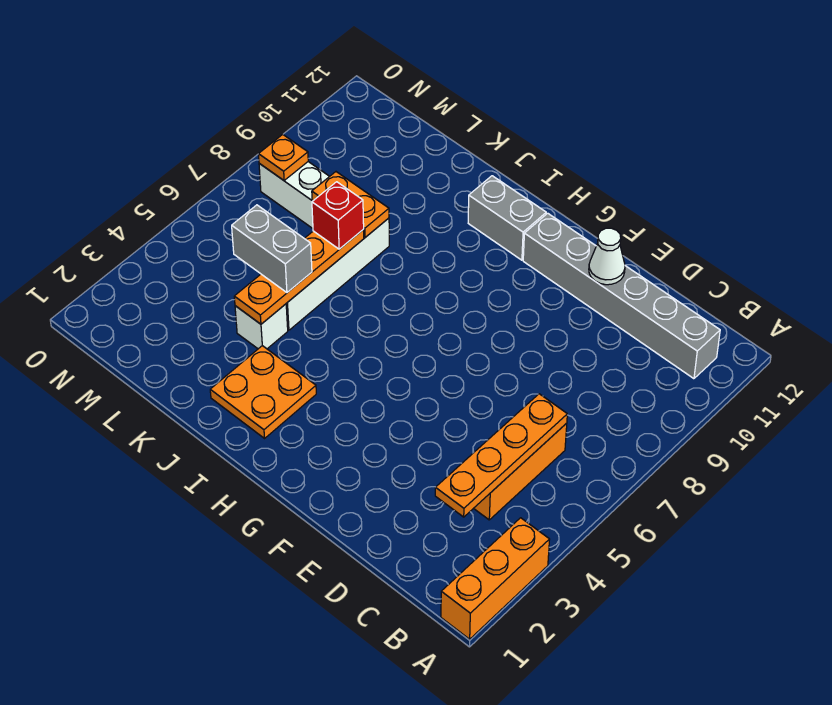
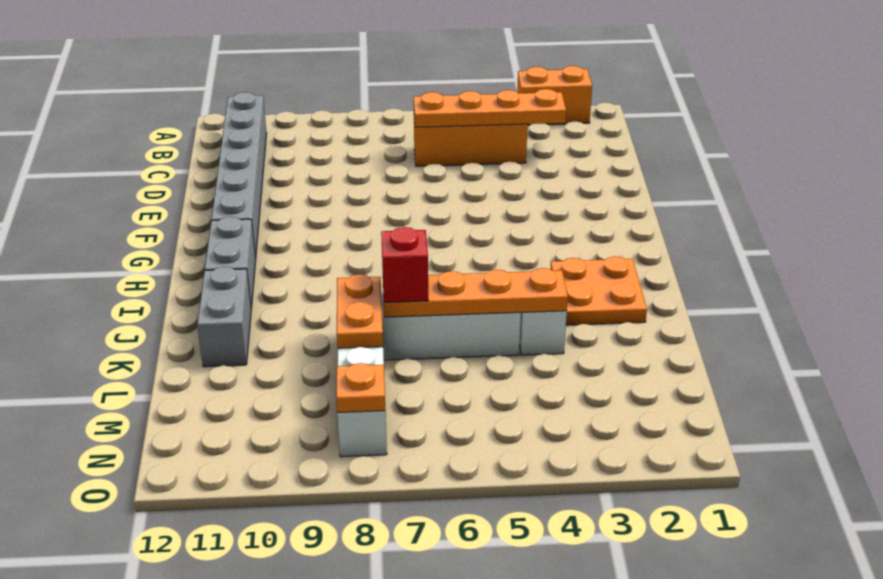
orange brick A1:A3 level 1 -> orange brick A2:A3 level 1
white cone E11 level 2 -> none
grey brick K5:L5 level 3 -> grey brick J11:K11 level 1

